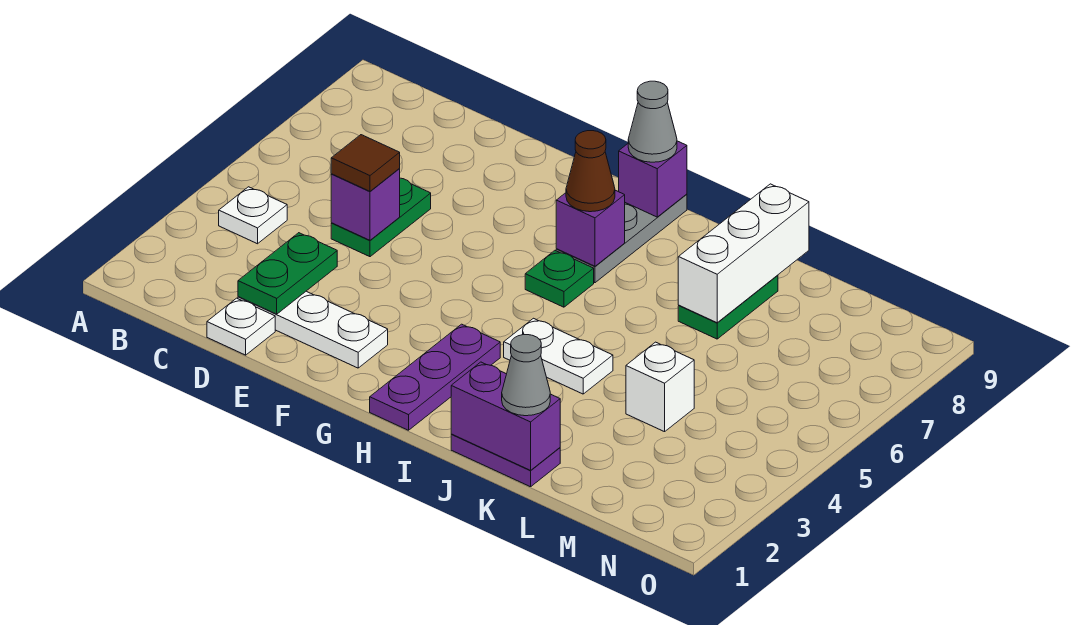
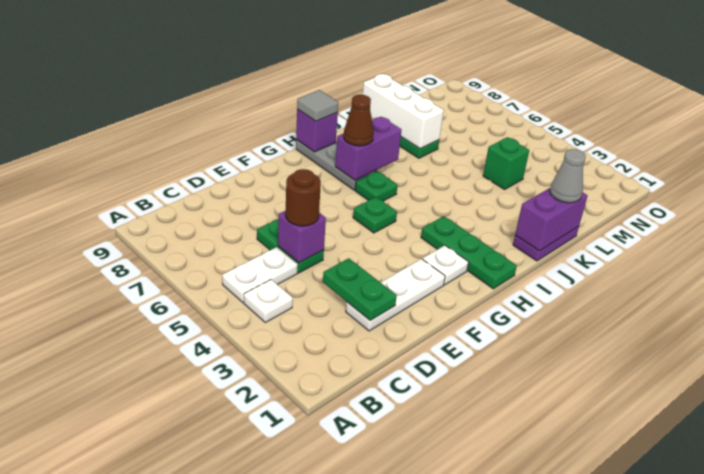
white plate D1 level 1 -> white plate G2 level 1
brown tile D5 level 3 -> brown round brick D5 level 3
none -> green plate G5 level 1
purple plate H1:H3 level 1 -> green plate H1:H3 level 1
purple brick H7 level 2 -> purple brick H7:I7 level 2
grey cone H9 level 3 -> grey tile H9 level 3
white plate I4:J4 level 1 -> white plate B5:C5 level 1
white brick L4 level 1 -> green brick L4 level 1

